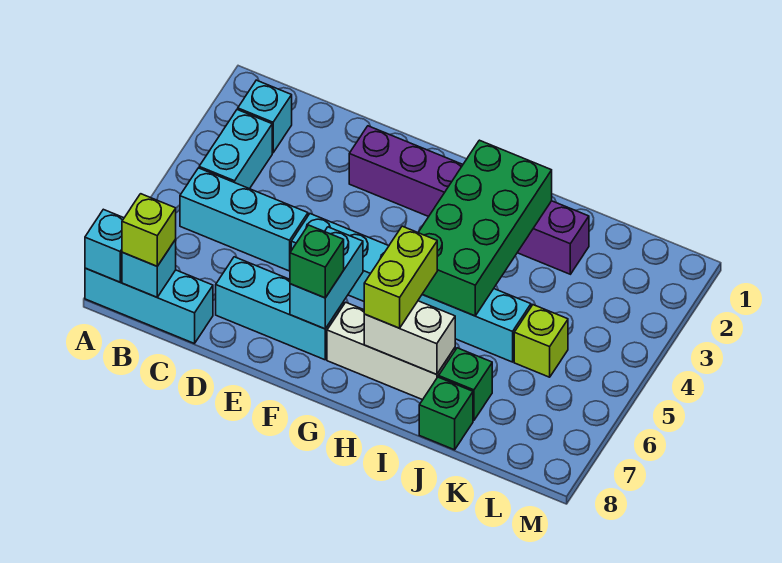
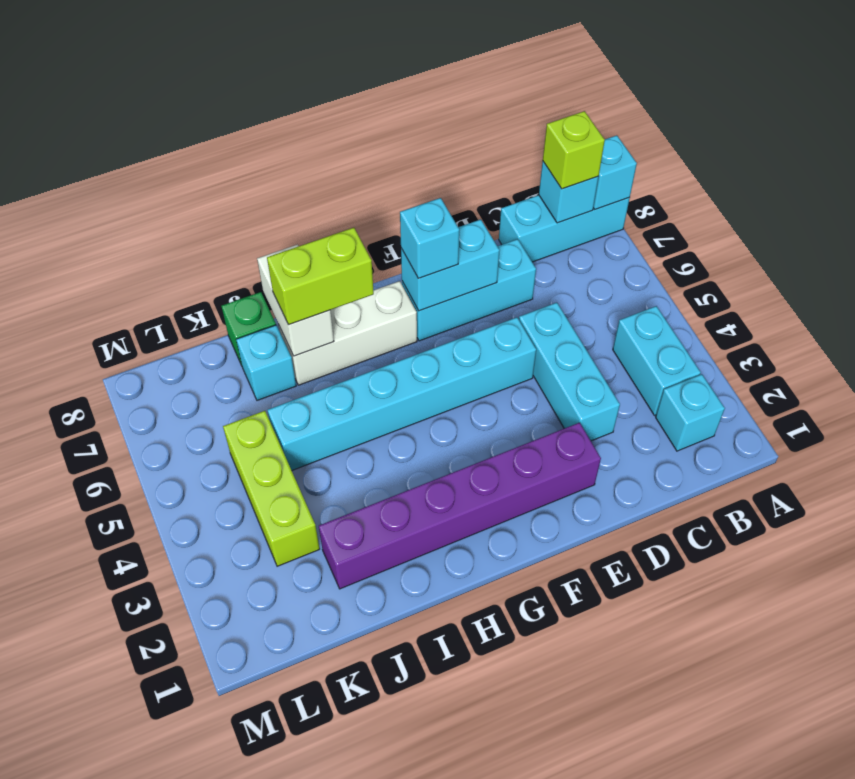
cyan brick B5:D5 level 1 -> cyan brick D3:D5 level 1
cyan brick F6:F7 level 2 -> cyan brick E7:F7 level 2
green brick F7 level 3 -> cyan brick F7 level 3
green brick H2:I5 level 2 -> none
lime brick H6:H7 level 3 -> lime brick H7:I7 level 3
white brick H7:I7 level 2 -> white brick I7:I8 level 2
green brick J7 level 1 -> cyan brick J7 level 1
lime brick K5 level 1 -> lime brick K3:K5 level 1

